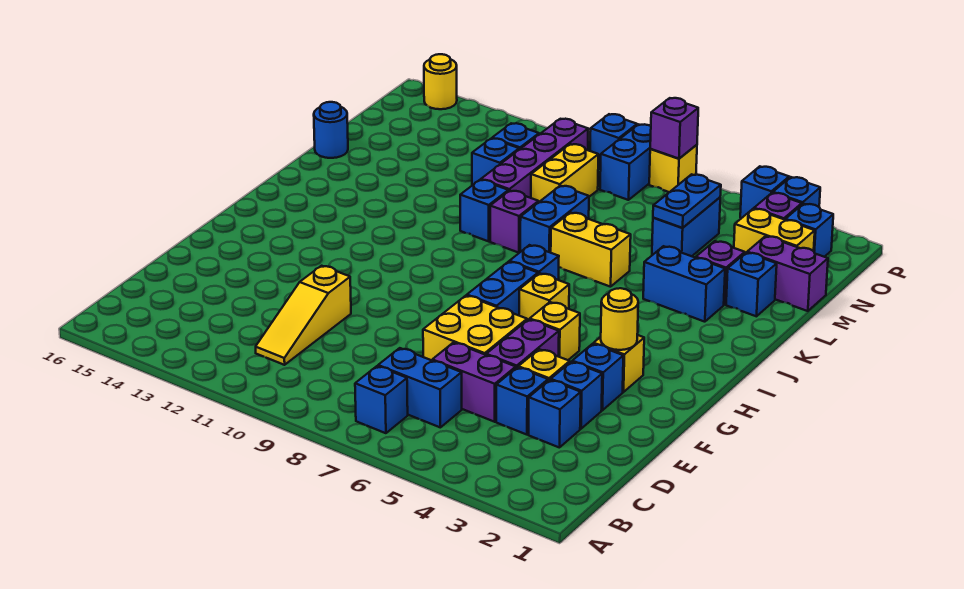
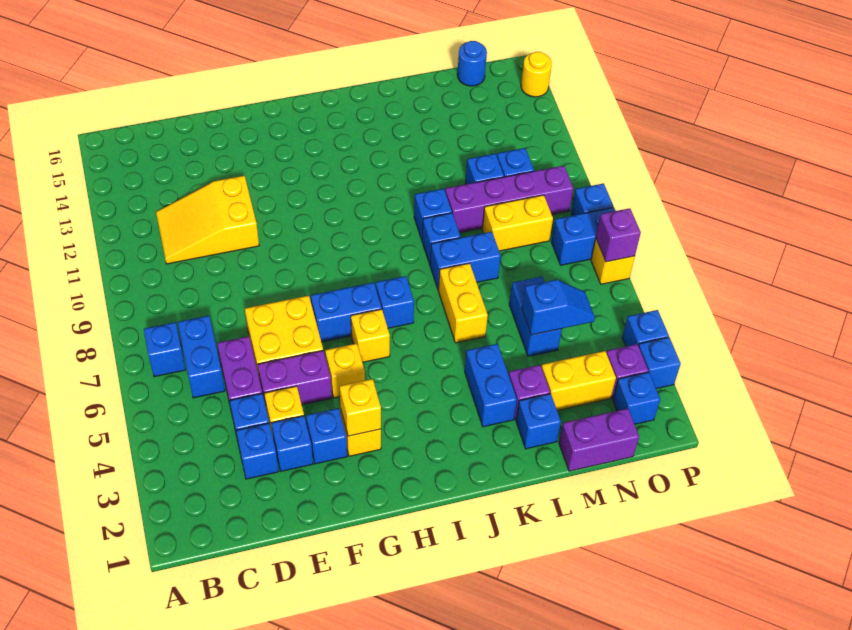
yellow slope C11:E11 level 1 top E -> yellow slope C11:E12 level 1 top E
yellow round brick G3 level 2 -> yellow brick G3 level 2
purple brick K9 level 1 -> blue brick K9 level 1
blue round brick L16 level 1 -> blue round brick N16 level 1
purple brick M1:M2 level 1 -> purple brick M1:N1 level 1
blue brick M5:N5 level 1 -> blue brick M5:M6 level 1
blue plate M5:N5 level 2 -> blue slope M5:N5 level 2 top M
yellow brick N2:N3 level 1 -> yellow brick M3:N3 level 1

